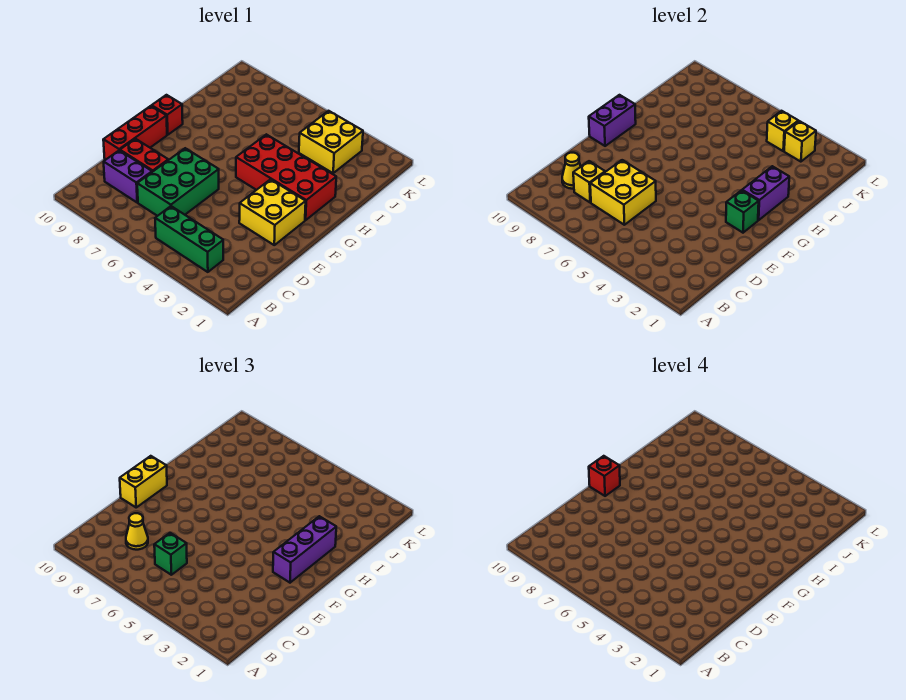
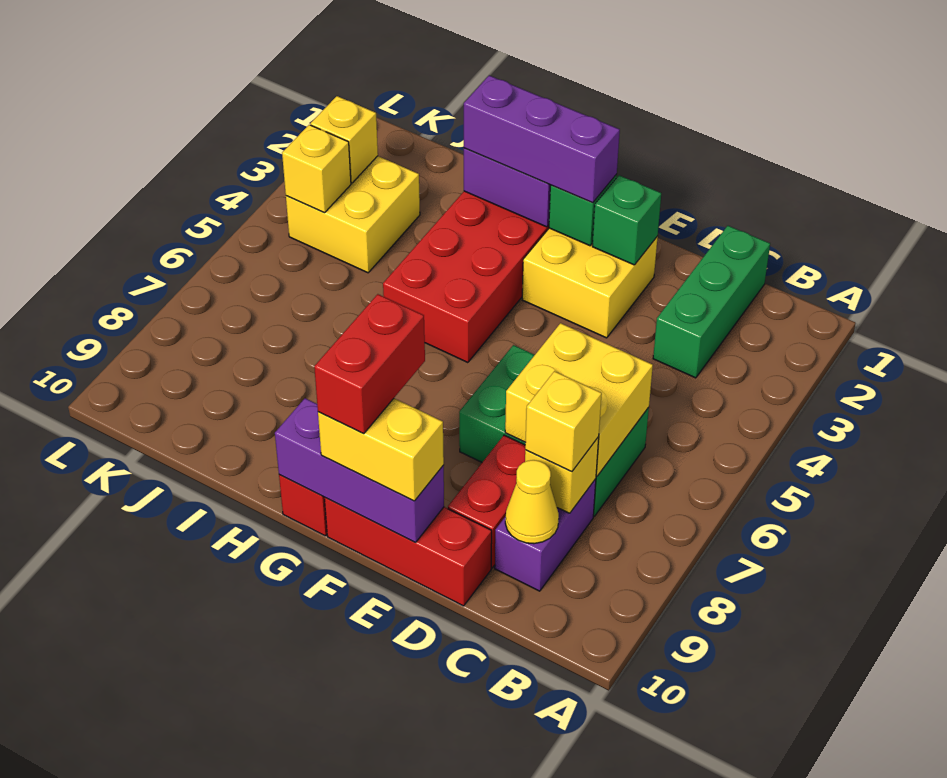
green brick B3:B5 level 1 -> green brick C1:C3 level 1
green brick C6 level 3 -> green brick E2 level 2
yellow cone C8 level 3 -> yellow brick C8 level 3
purple brick F10:G10 level 2 -> purple brick E10:G10 level 2
red brick F10 level 4 -> red brick F9:F10 level 4

